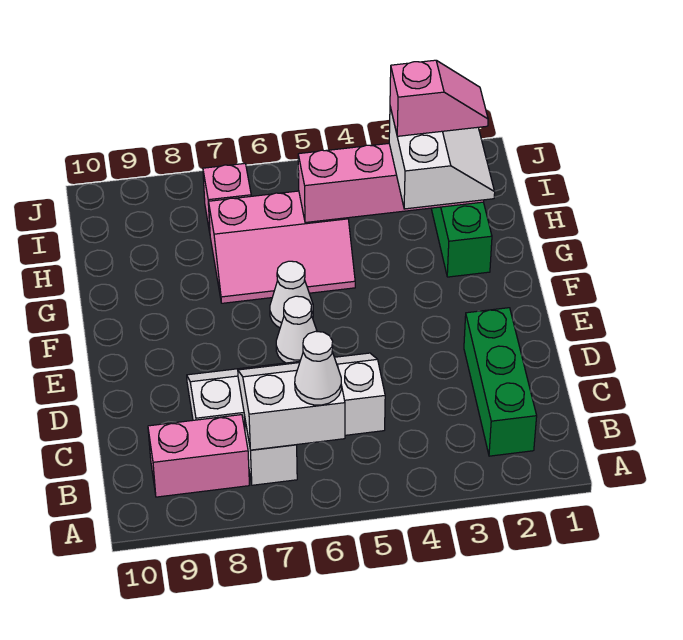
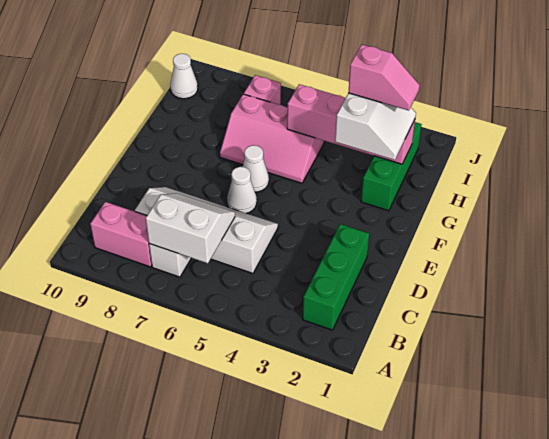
white cone B6 level 3 -> white cone I10 level 1

